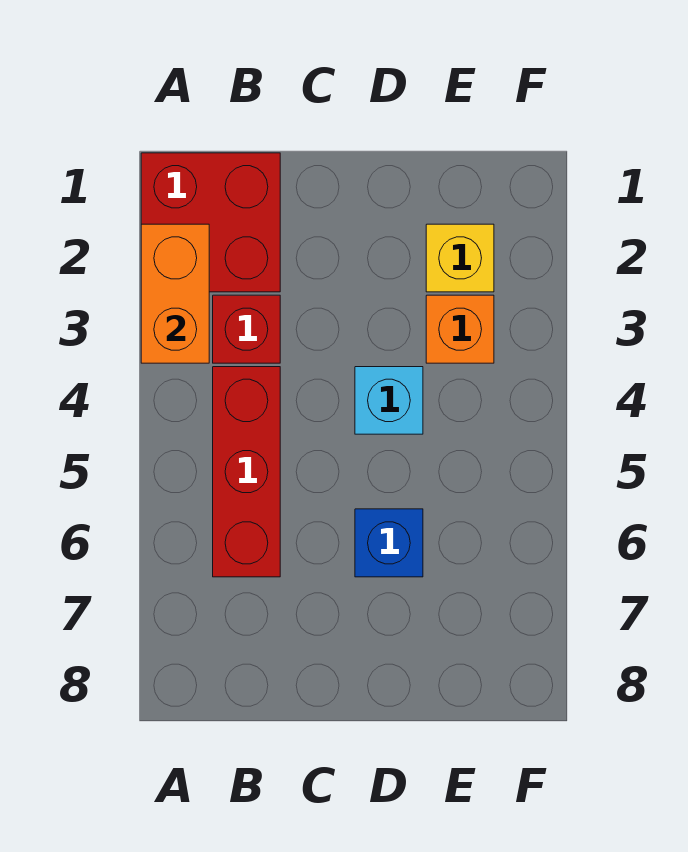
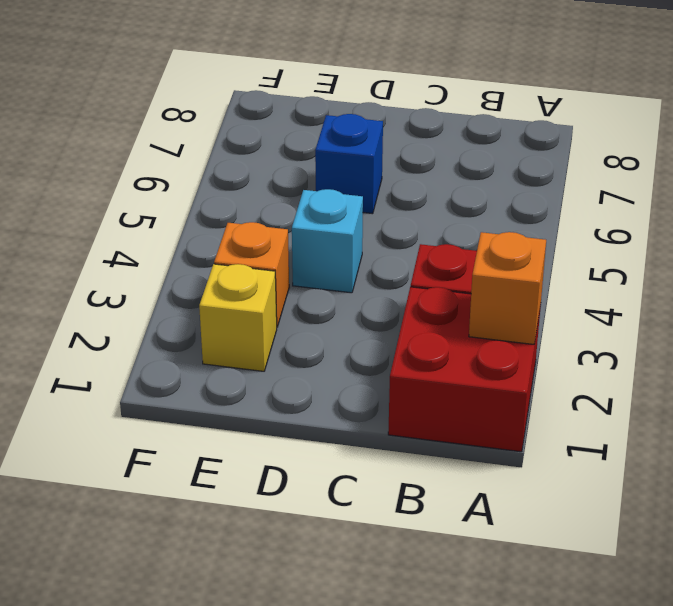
orange brick A2:A3 level 2 -> orange brick A2 level 2
red brick B4:B6 level 1 -> none

